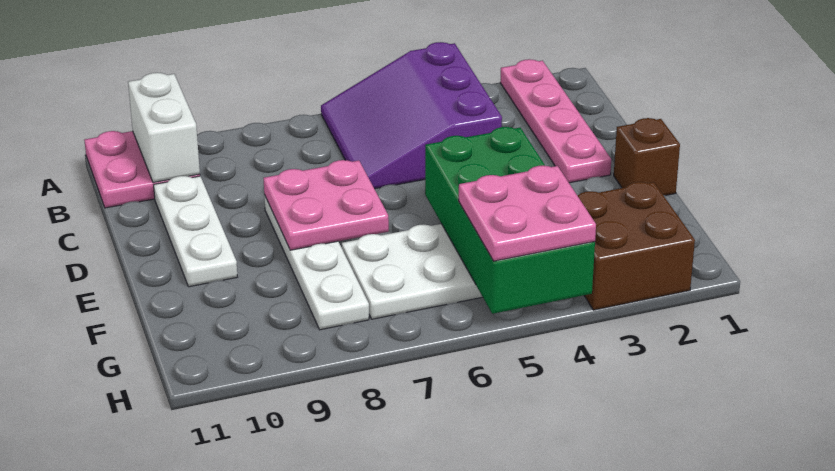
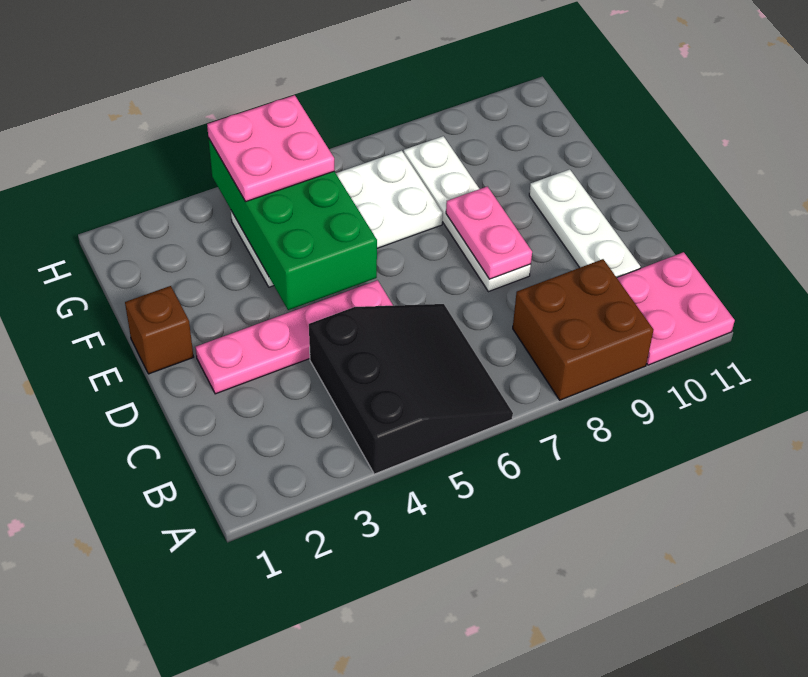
pink plate A2:D2 level 1 -> pink plate D2:D5 level 1
purple slope A4:C6 level 1 top 4 -> black slope A4:C6 level 1 top 4
white brick A10:B10 level 2 -> none
pink plate D7:E8 level 2 -> pink plate D8:E8 level 2
brown brick G2:H3 level 1 -> brown brick A8:B9 level 1

